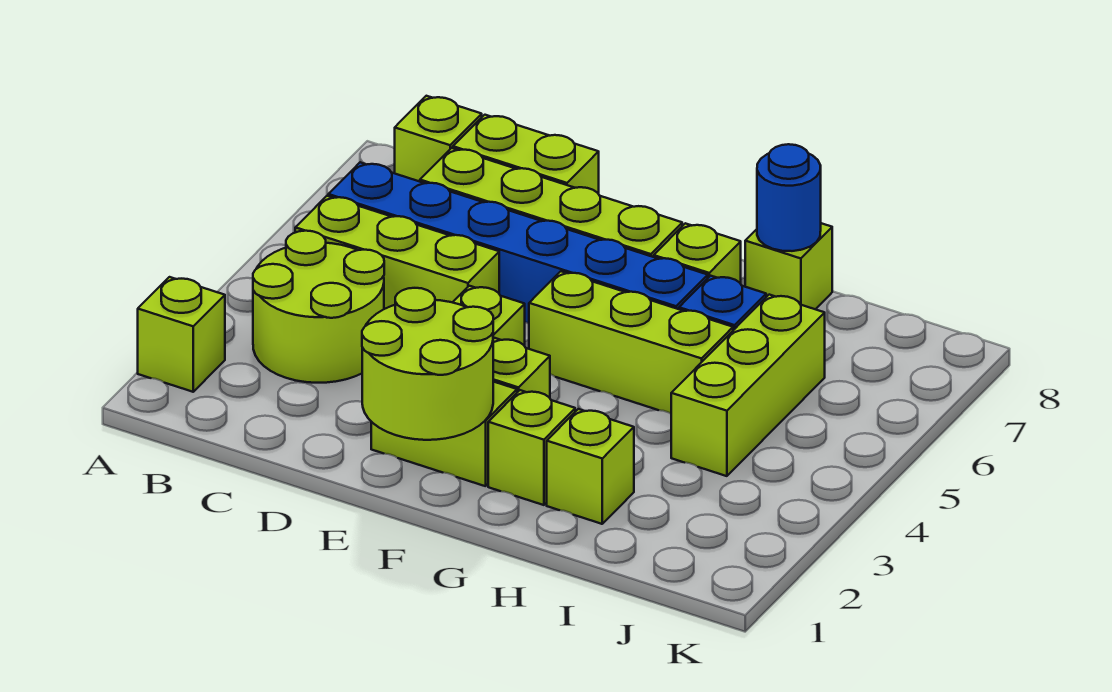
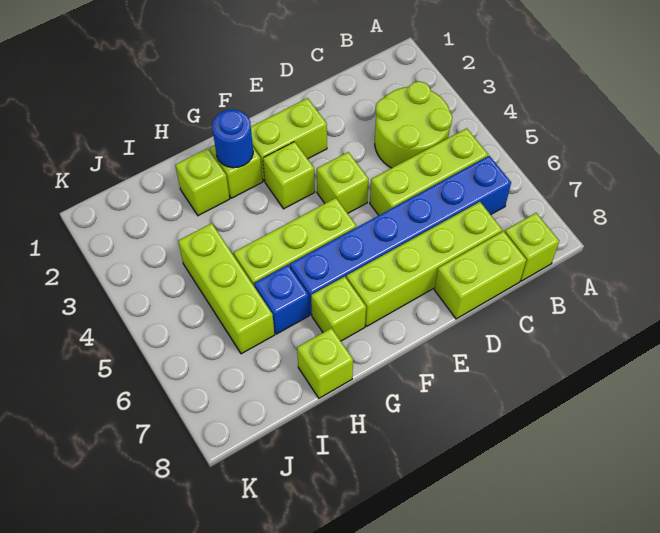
lime brick A2 level 1 -> none
lime round brick E1:F2 level 2 -> none
blue round brick H8 level 2 -> blue round brick G2 level 2

